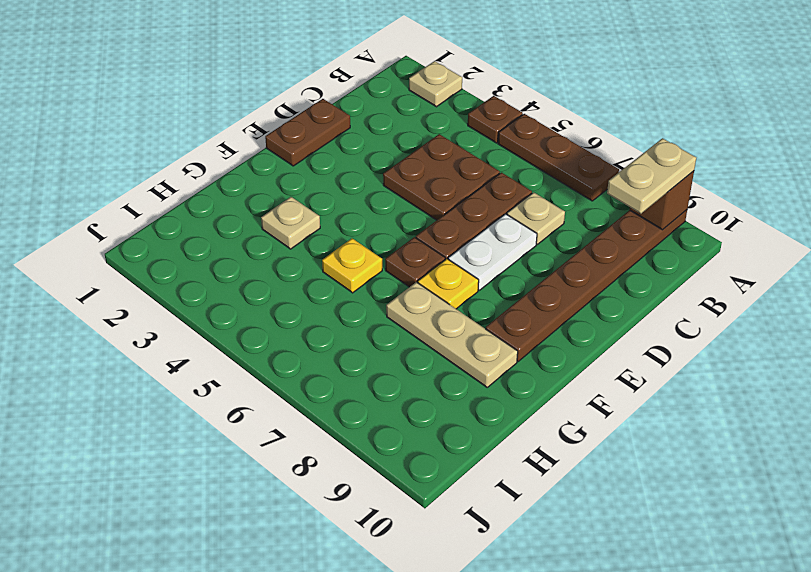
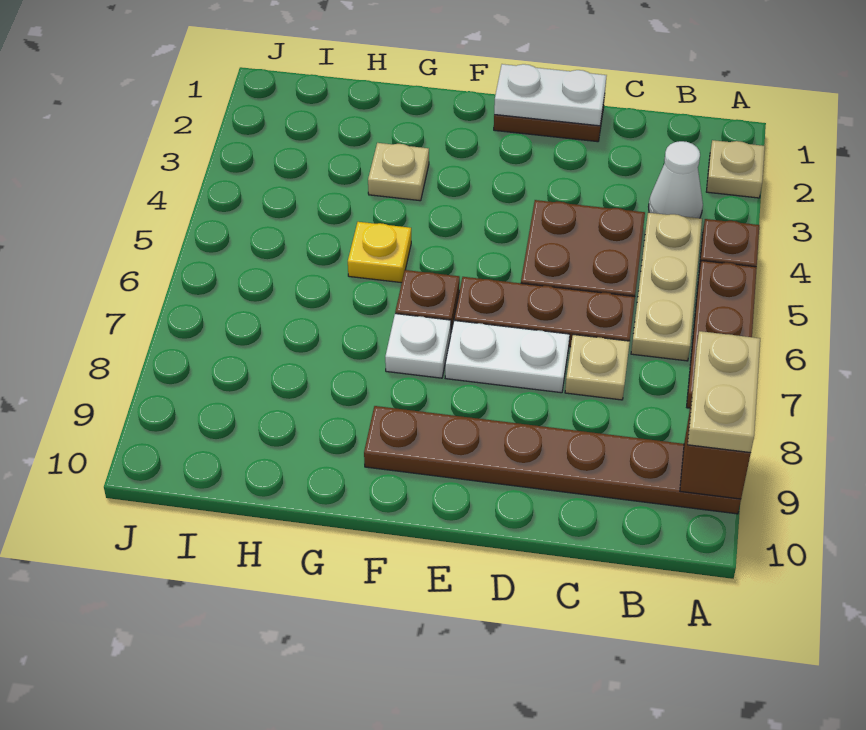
tan plate A9:B9 level 3 -> tan plate A8:A9 level 3
none -> white cone B3 level 1
none -> white plate D1:E1 level 2
yellow plate F7 level 1 -> white plate F7 level 1
tan plate G7:G9 level 1 -> tan plate B4:B6 level 1

